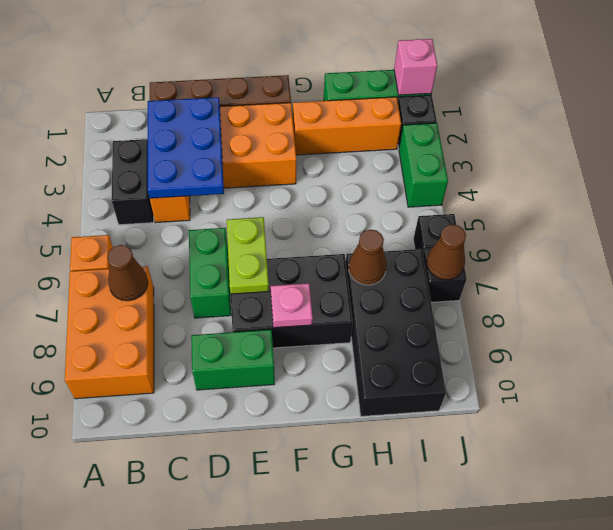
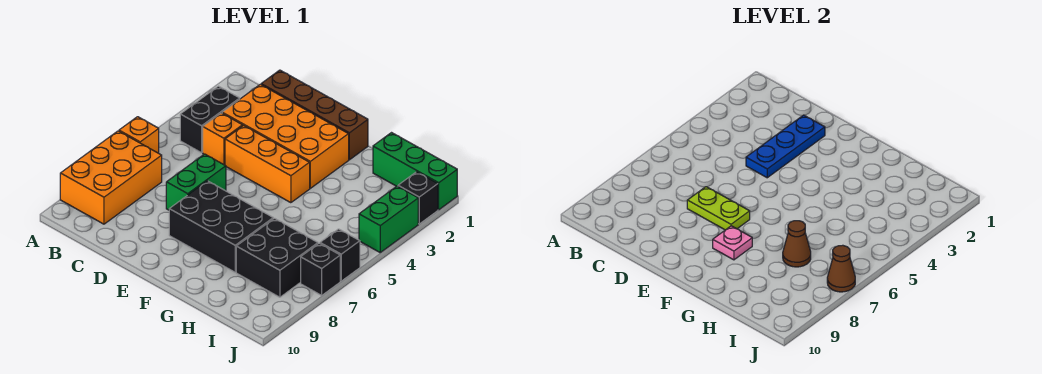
brown cone B7 level 2 -> none
blue plate C2:D4 level 2 -> blue plate D2:D4 level 2
green brick D9:E9 level 1 -> none
lime plate E6:E7 level 2 -> lime plate D7:E7 level 2
orange brick G2:I2 level 1 -> orange brick D4:F4 level 1
black brick H7:I10 level 1 -> black brick H7:I8 level 1
pink brick J1 level 2 -> none

